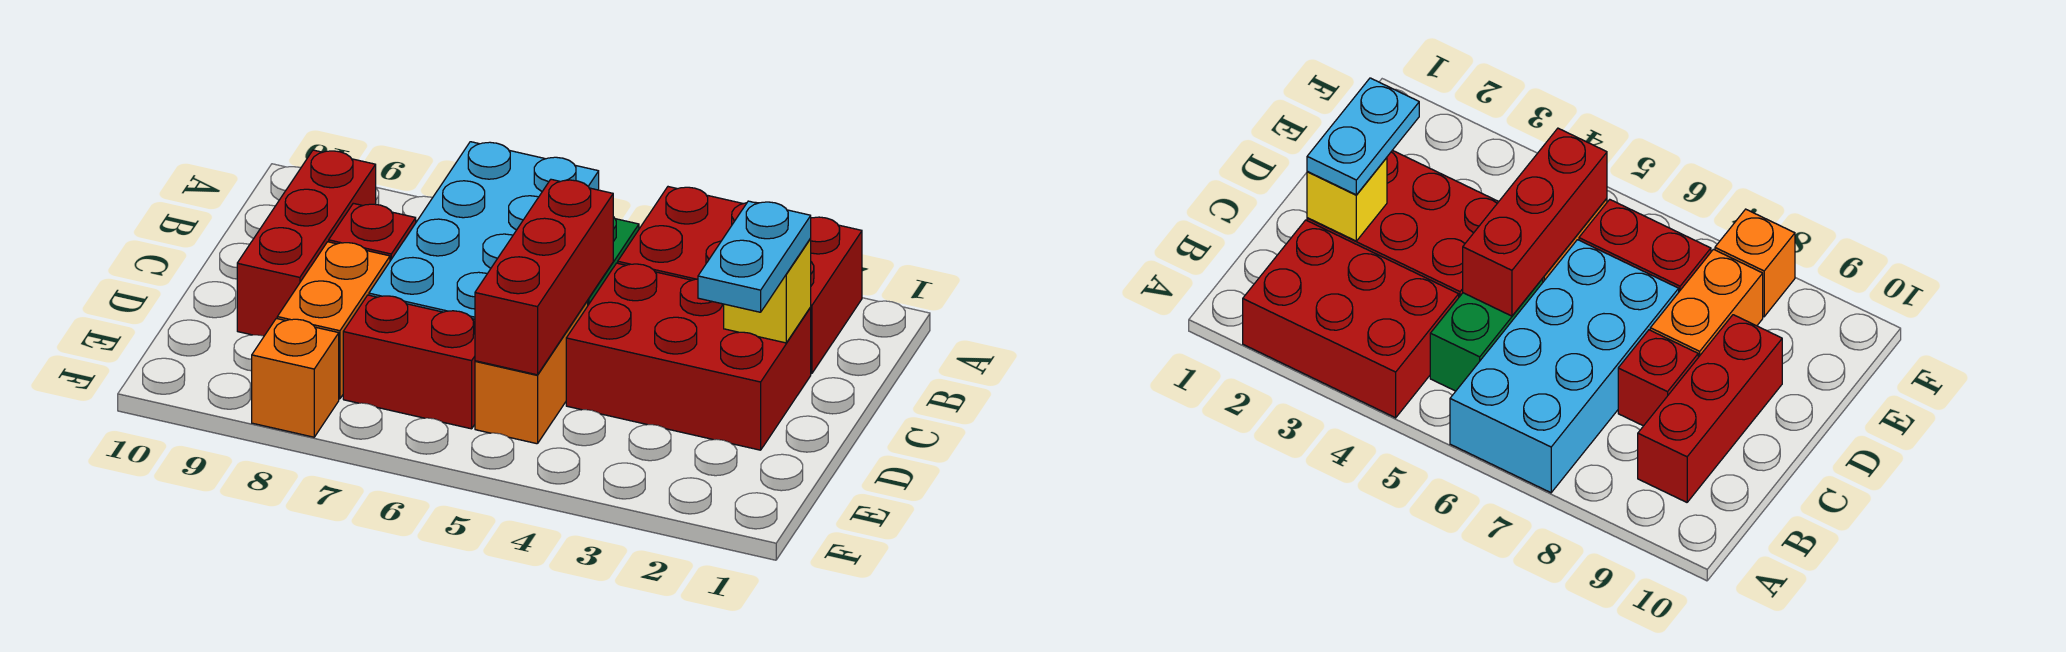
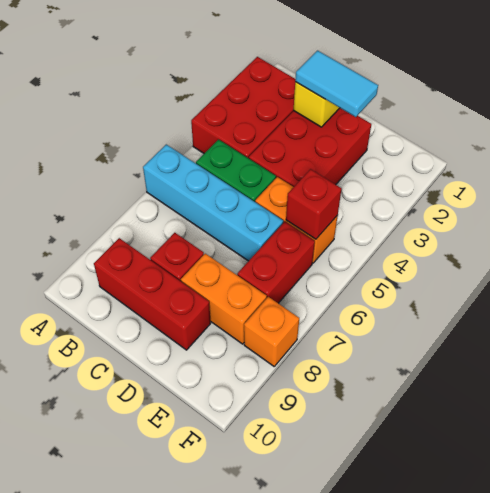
cyan brick A6:D7 level 1 -> cyan brick A6:D6 level 1
cyan plate C2:D2 level 3 -> cyan tile C2:D2 level 3
red brick C5:E5 level 2 -> red brick E5 level 2

